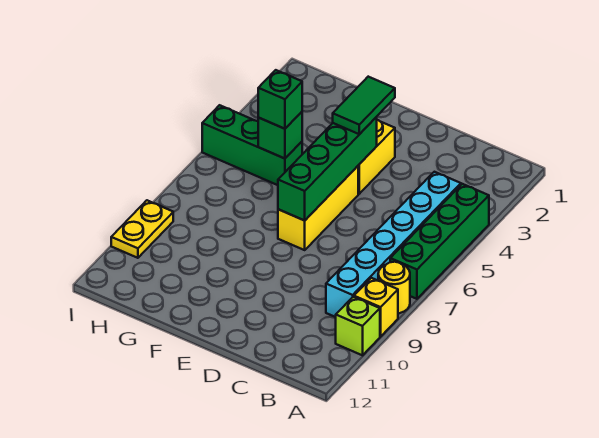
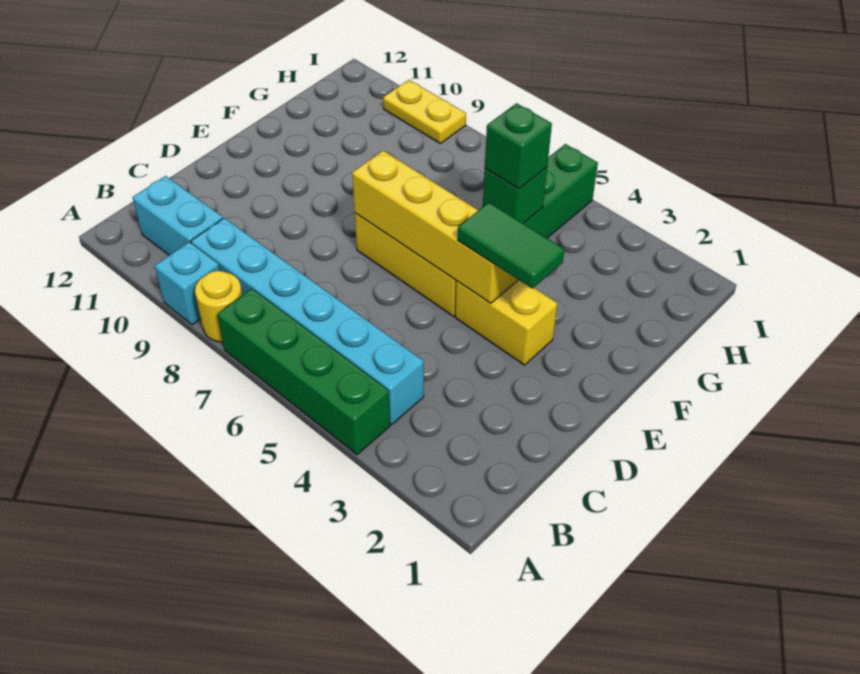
yellow brick A9 level 1 -> cyan brick A9 level 1
lime brick A10 level 1 -> none
none -> cyan brick B10:B11 level 1
green brick E4:E7 level 2 -> yellow brick E4:E7 level 2

